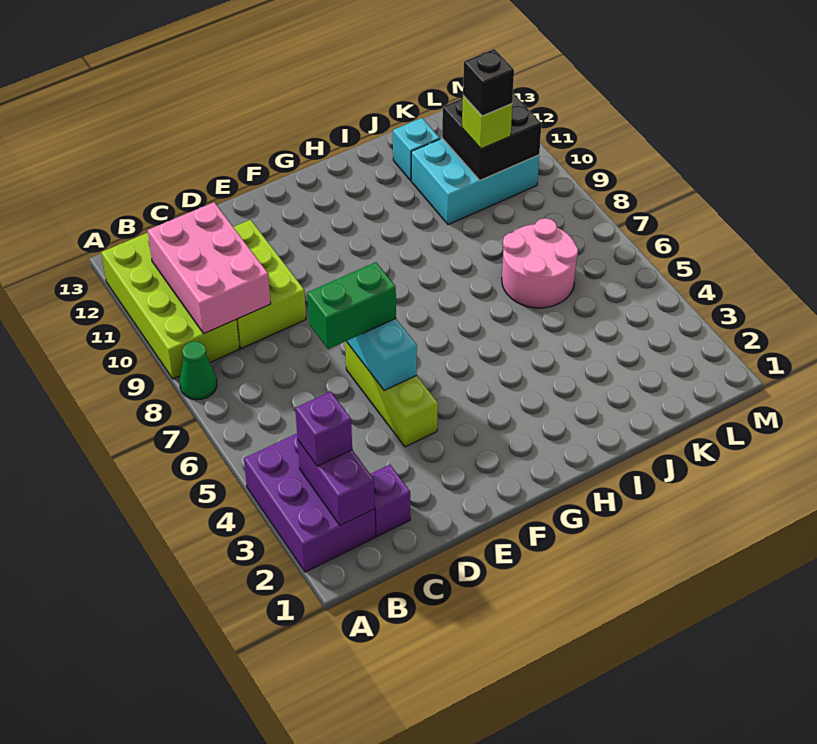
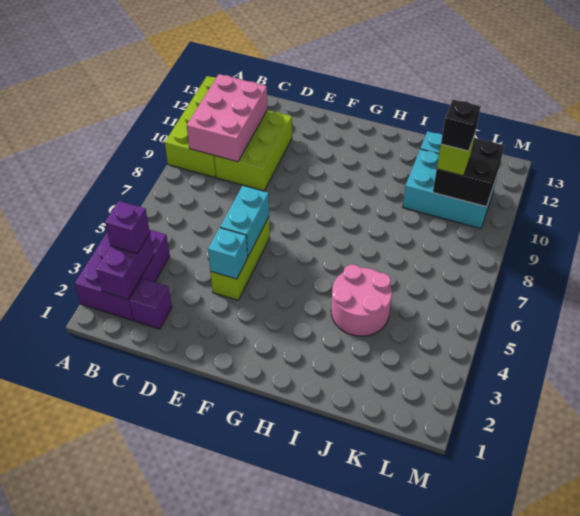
green cone A8 level 1 -> none
green brick D6:E6 level 3 -> none
none -> cyan brick E4 level 2
pink round brick J6:K7 level 1 -> pink round brick I4:J5 level 1

